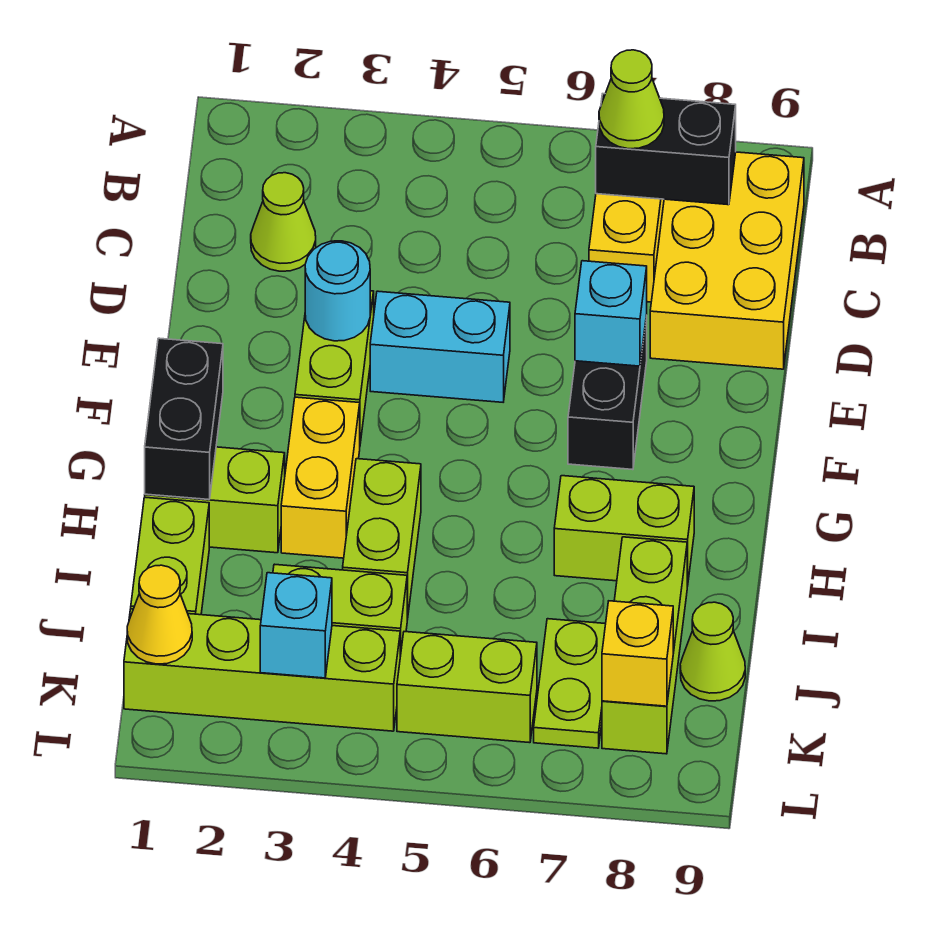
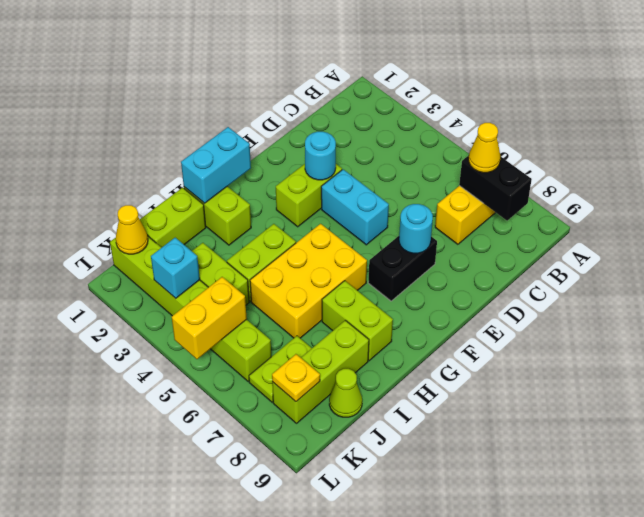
lime cone B7 level 3 -> yellow cone B7 level 3
yellow brick B8:D9 level 1 -> yellow brick G5:I6 level 1
lime cone C2 level 1 -> none
cyan brick E7 level 2 -> cyan round brick E7 level 2
black brick G1:H1 level 2 -> cyan brick G1:H1 level 2
yellow brick G3:H3 level 1 -> yellow brick K5:L5 level 2
yellow brick K8 level 2 -> yellow plate K8 level 2

